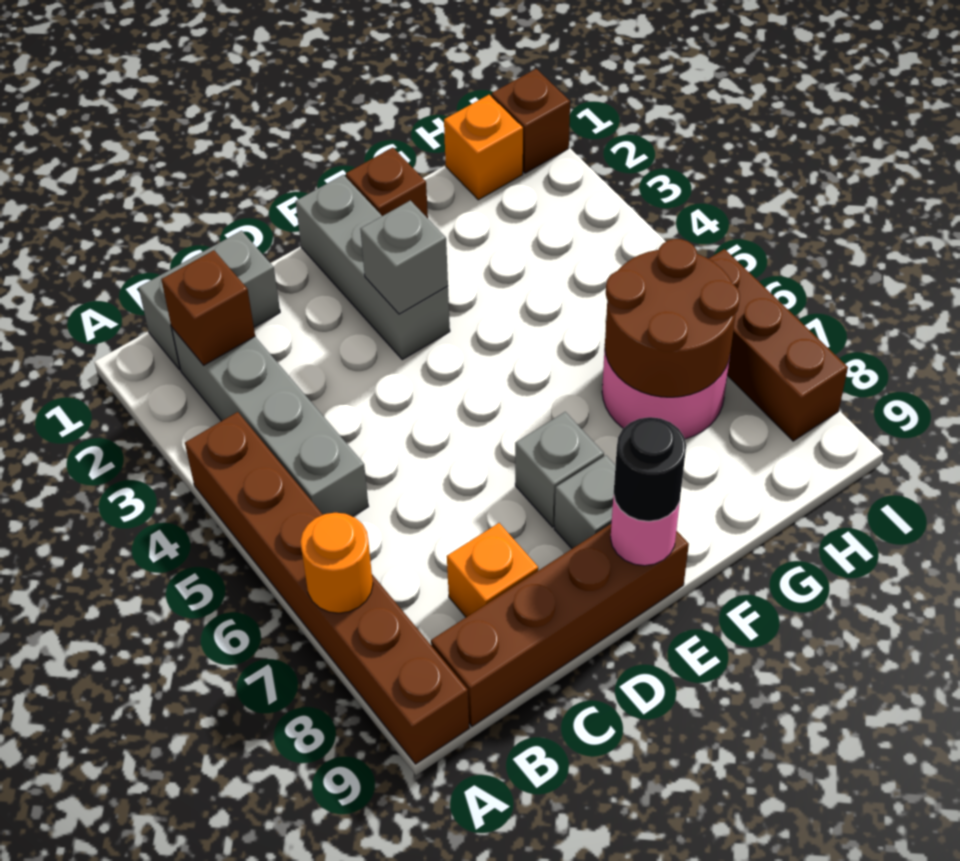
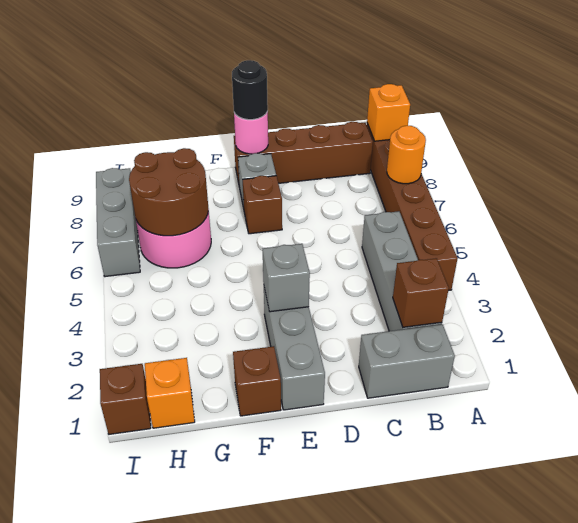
orange brick C8 level 1 -> orange brick A9 level 2
grey brick E7 level 1 -> brown brick E7 level 1
brown brick I6:I8 level 1 -> grey brick I6:I8 level 1

